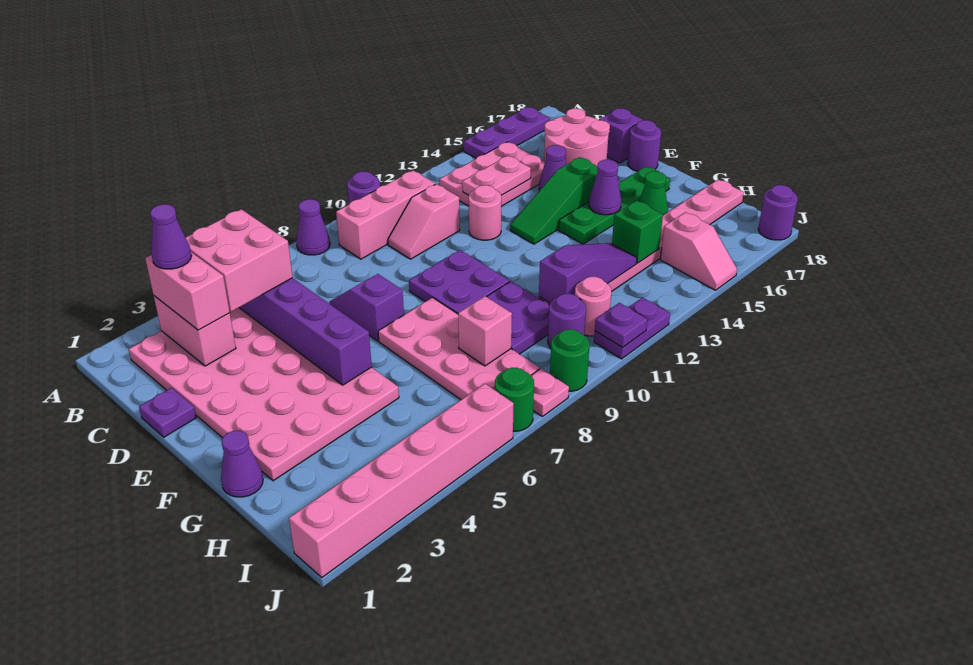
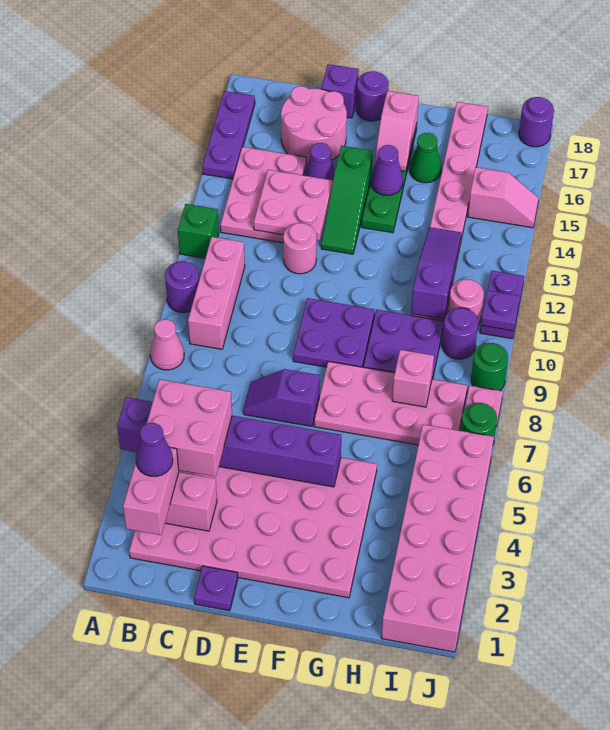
purple cone A8 level 1 -> pink cone A8 level 1
pink brick B3:C3 level 3 -> pink brick B2:B3 level 3
pink slope C10:C11 level 1 top 11 -> pink slope F16:F17 level 2 top 17
pink plate C13:C14 level 2 -> pink plate C13:D14 level 2
purple cone G1 level 1 -> none
green brick H14 level 2 -> green brick A12 level 1
pink brick J1:J6 level 1 -> pink brick I1:J6 level 1

